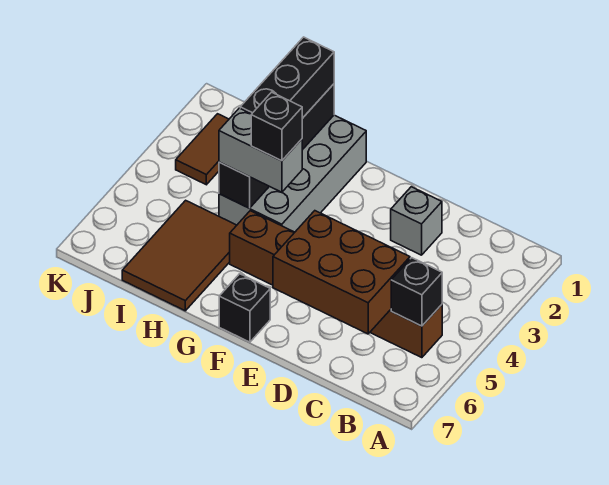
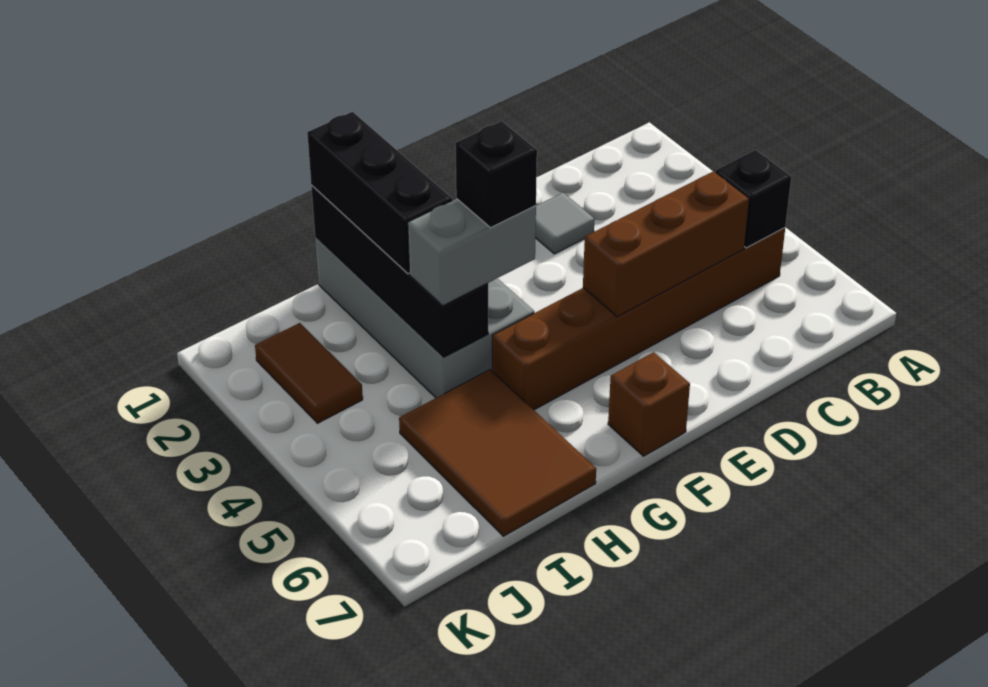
brown brick C5:E6 level 2 -> brown brick C5:E5 level 2
grey brick D2 level 1 -> grey tile D2 level 1
black brick F7 level 1 -> brown brick F7 level 1

